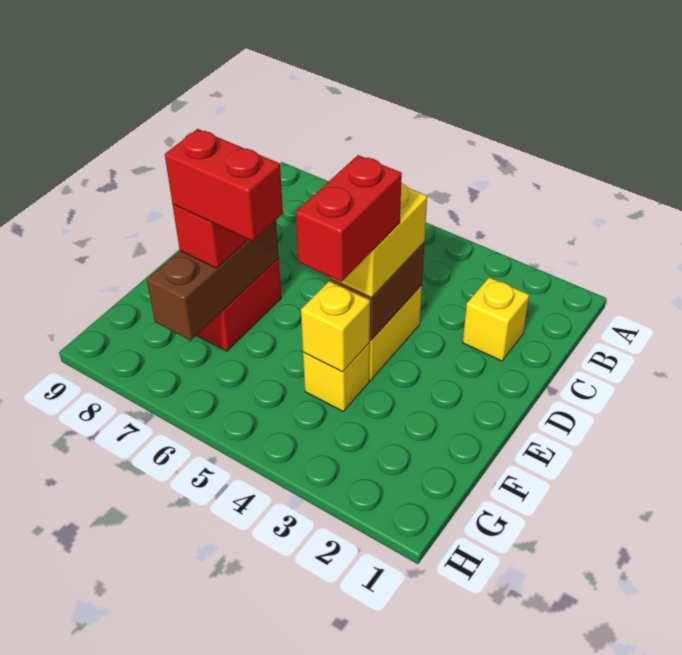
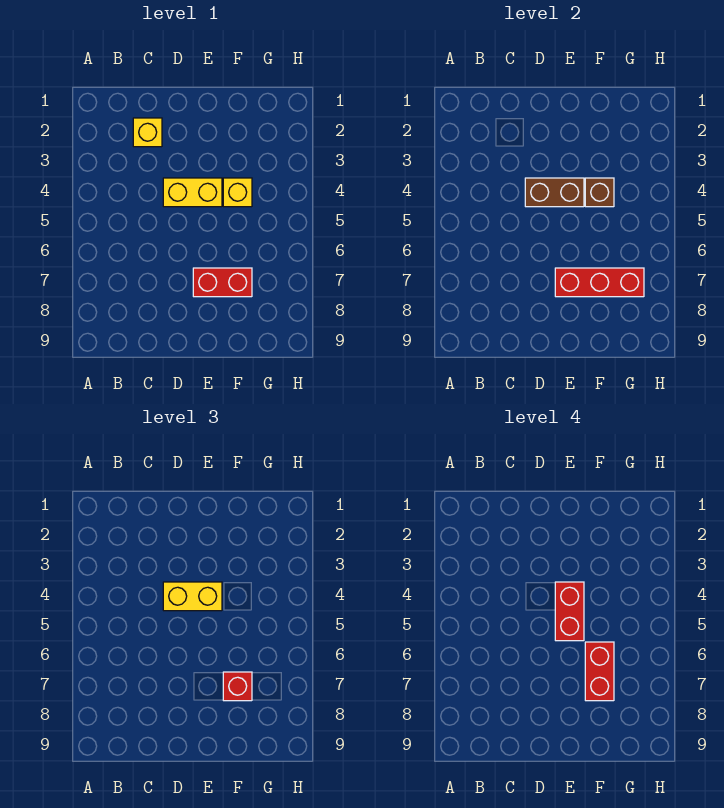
red brick E4:F4 level 4 -> red brick E4:E5 level 4
brown brick E7:G7 level 2 -> red brick E7:G7 level 2
yellow brick F4 level 2 -> brown brick F4 level 2

